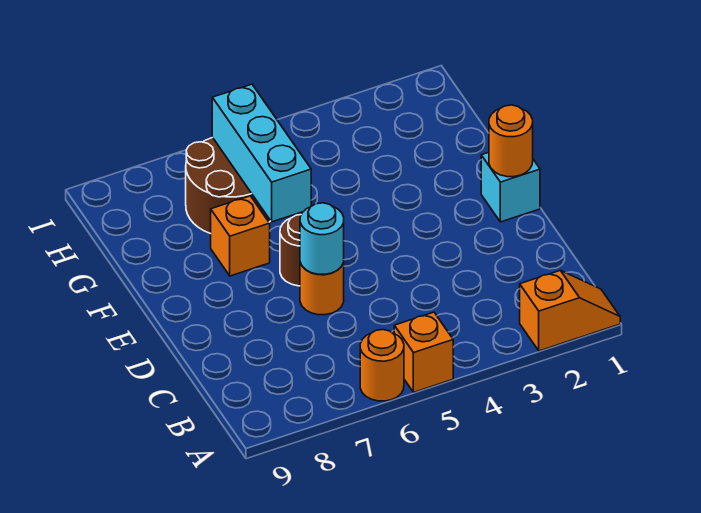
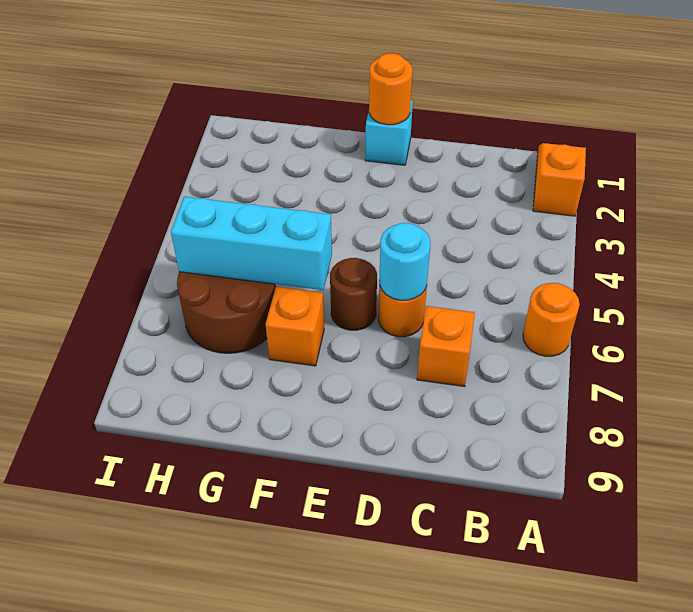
orange brick A5 level 1 -> orange brick C7 level 1

